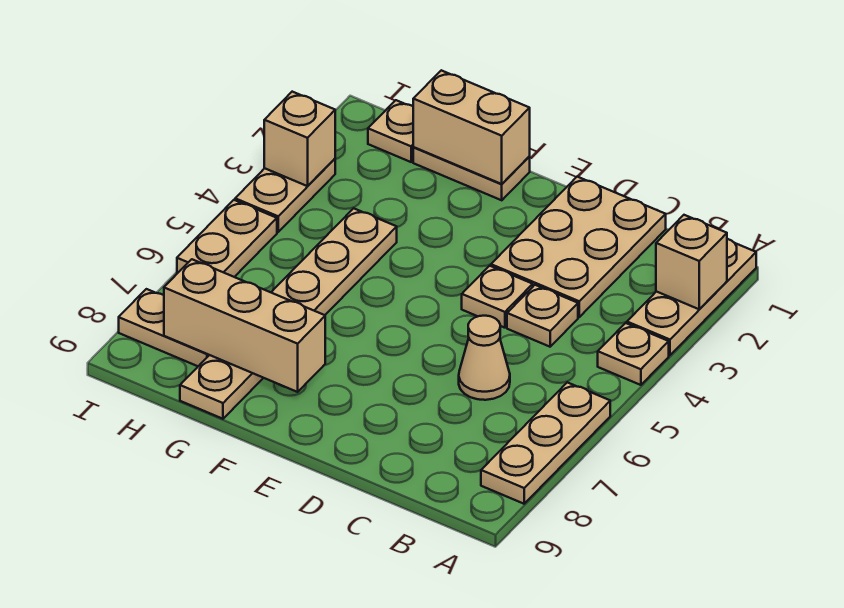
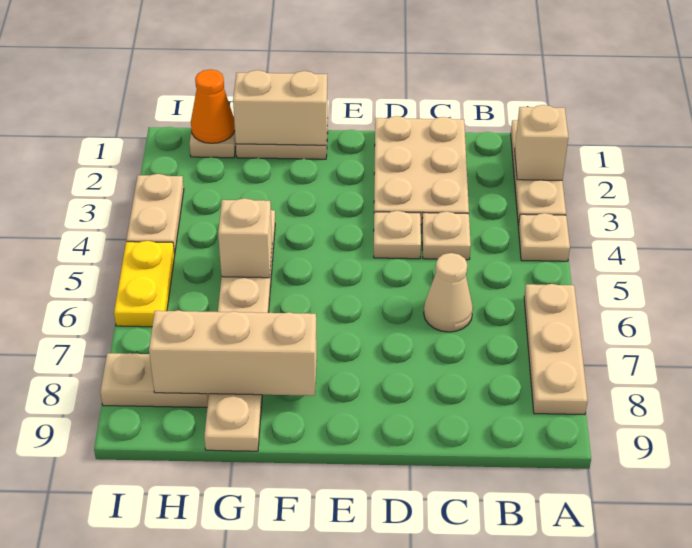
none -> orange cone H1 level 2
tan brick I3 level 2 -> tan brick G5 level 2
tan plate I5:I6 level 1 -> yellow plate I5:I6 level 1

